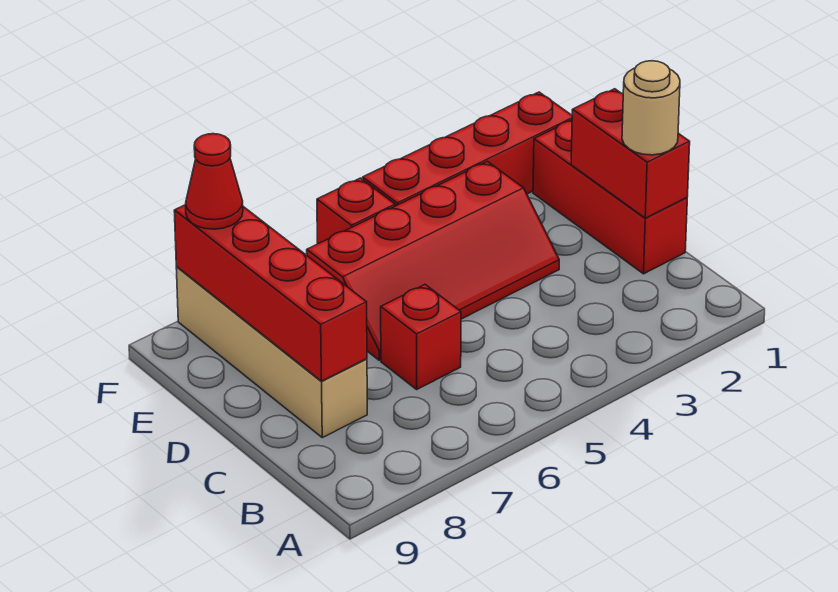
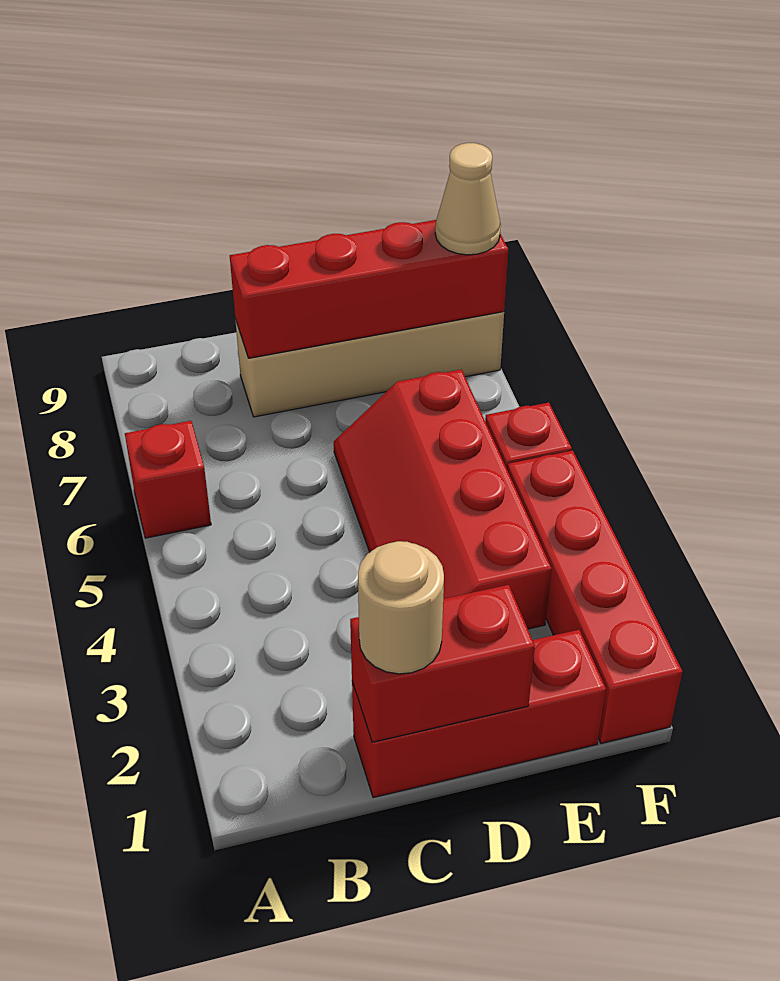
red brick C6 level 1 -> red brick A6 level 1
red cone F8 level 3 -> tan cone F8 level 3

